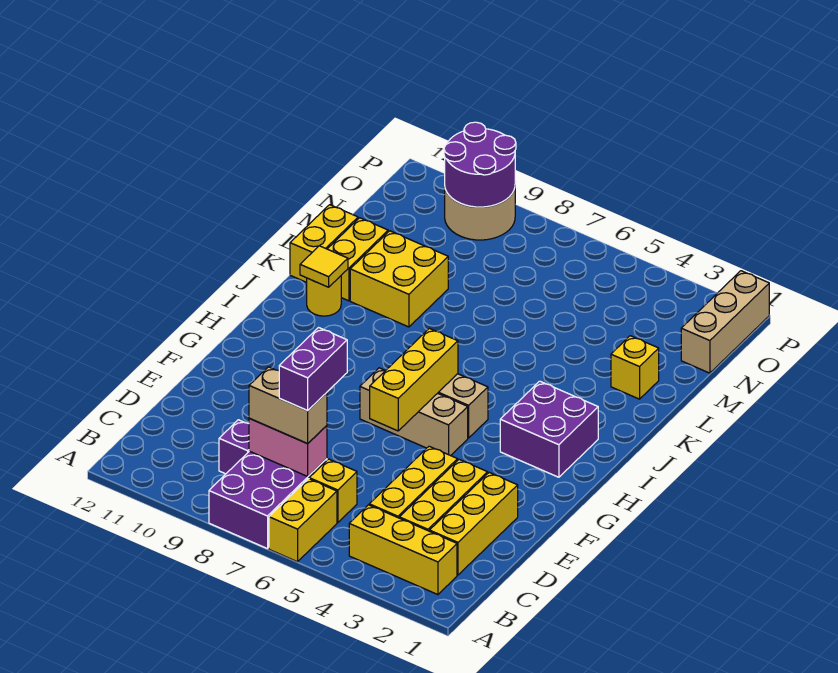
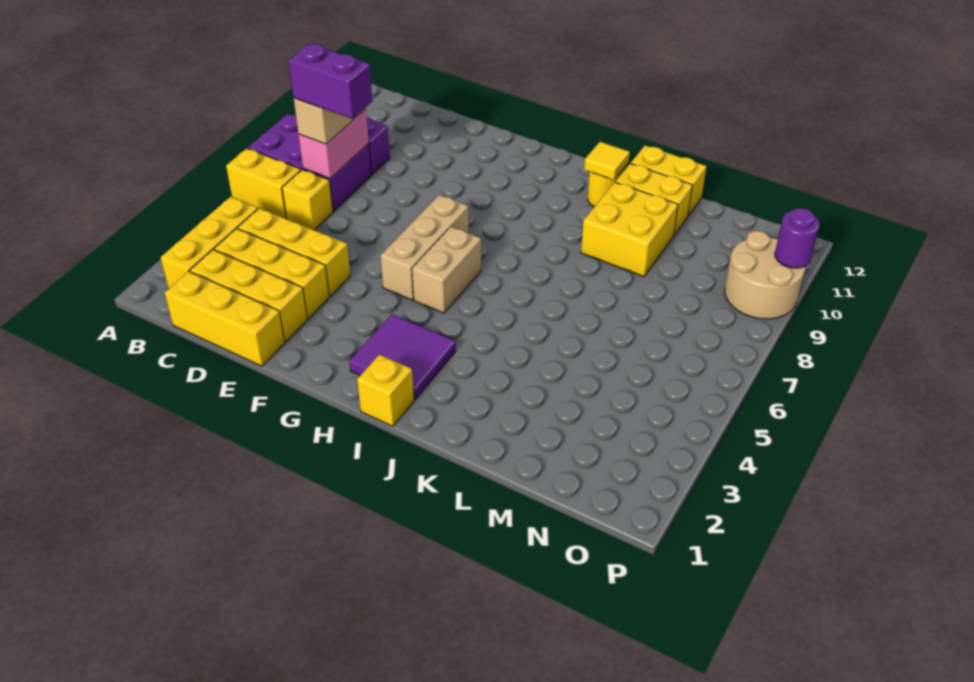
yellow brick F6:H6 level 2 -> yellow brick C1:E1 level 1
purple brick H2:I3 level 1 -> purple tile H2:I3 level 1
yellow brick L2 level 1 -> yellow brick I1 level 1
tan brick N1:P1 level 1 -> none
purple round brick O9:P10 level 2 -> purple round brick P10 level 2

